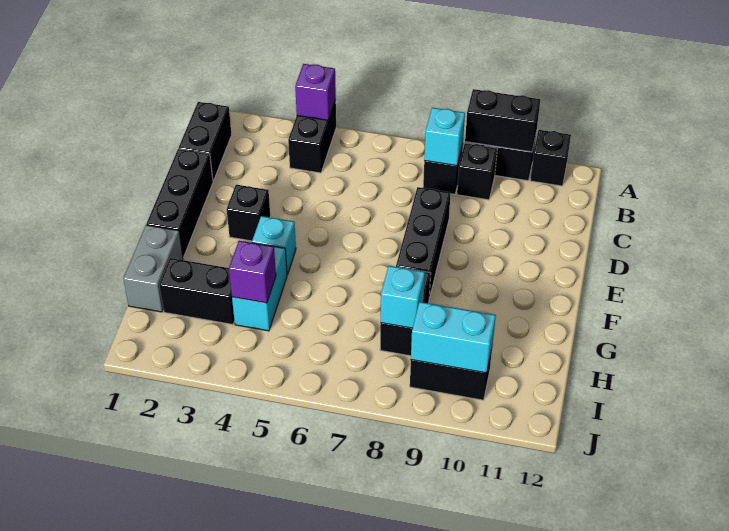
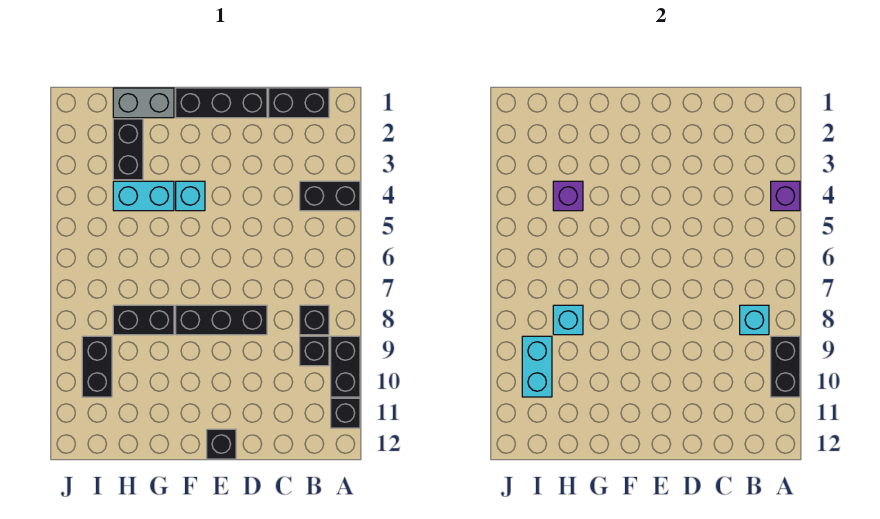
black brick E3 level 1 -> black brick E12 level 1

